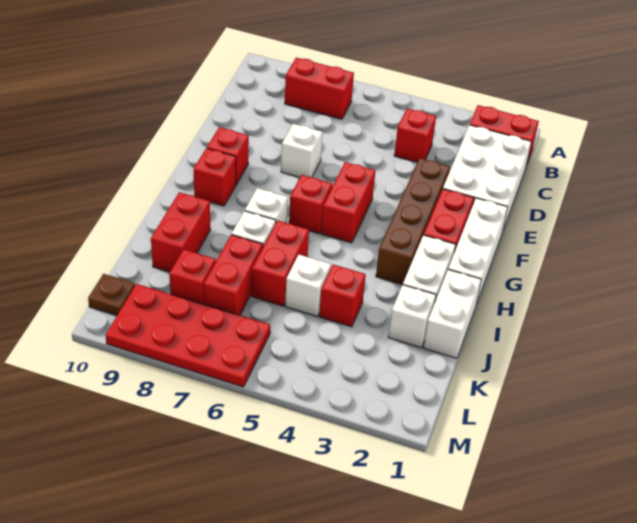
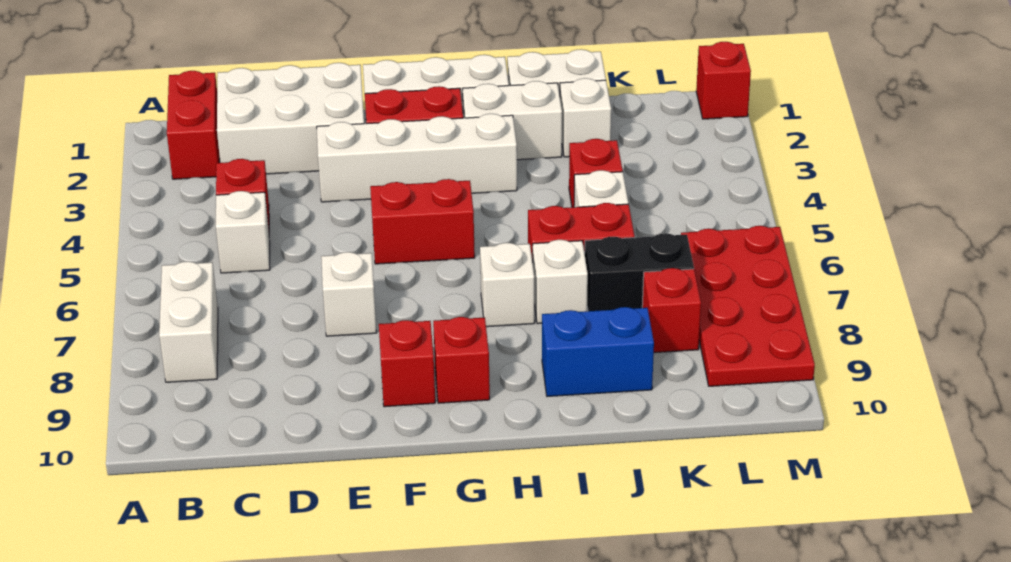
red brick B7:B8 level 1 -> white brick B7:B8 level 1
none -> white brick C5 level 1
brown brick E3:H3 level 1 -> white brick E3:H3 level 1
red brick G6 level 1 -> red brick M1 level 1
red brick I9:J9 level 1 -> blue brick I9:J9 level 1
red brick J7:K7 level 1 -> black brick J7:K7 level 1
brown plate L10 level 1 -> none

